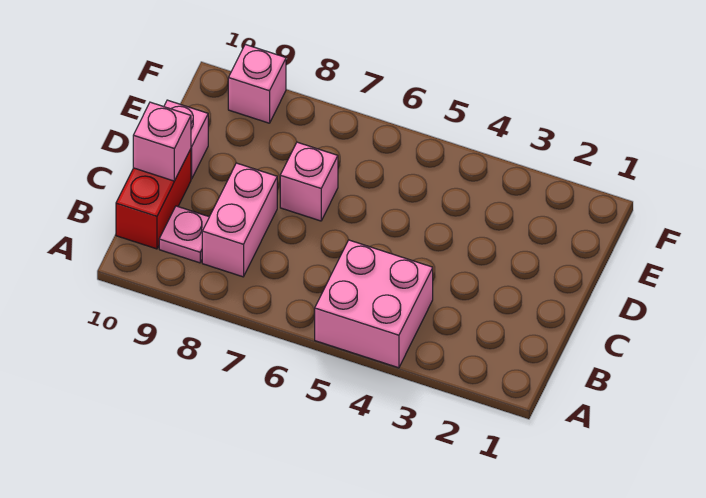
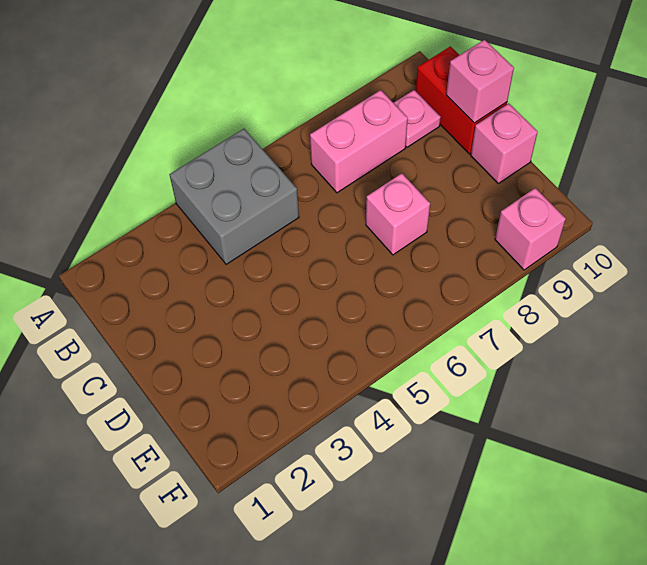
pink brick A4:B5 level 1 -> grey brick A4:B5 level 1
pink brick B8:C8 level 1 -> pink brick B7:B8 level 1

